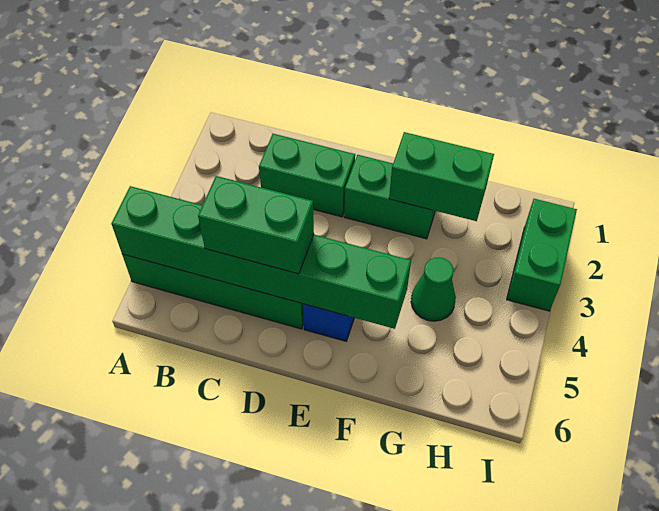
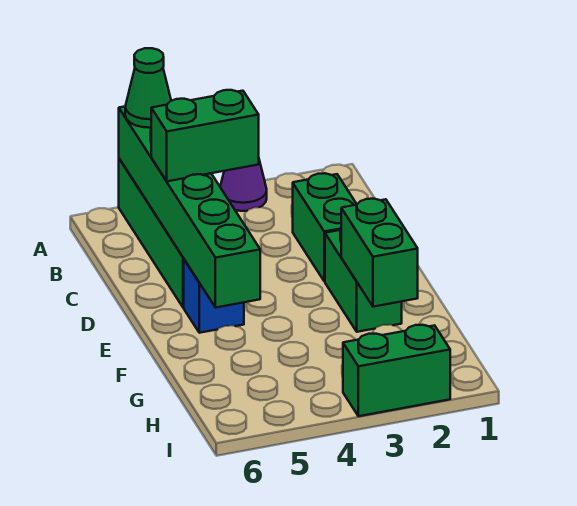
none -> purple cone A3 level 1
green brick C5:D5 level 3 -> green brick C4:C5 level 3
green cone G4 level 1 -> green cone A5 level 3

